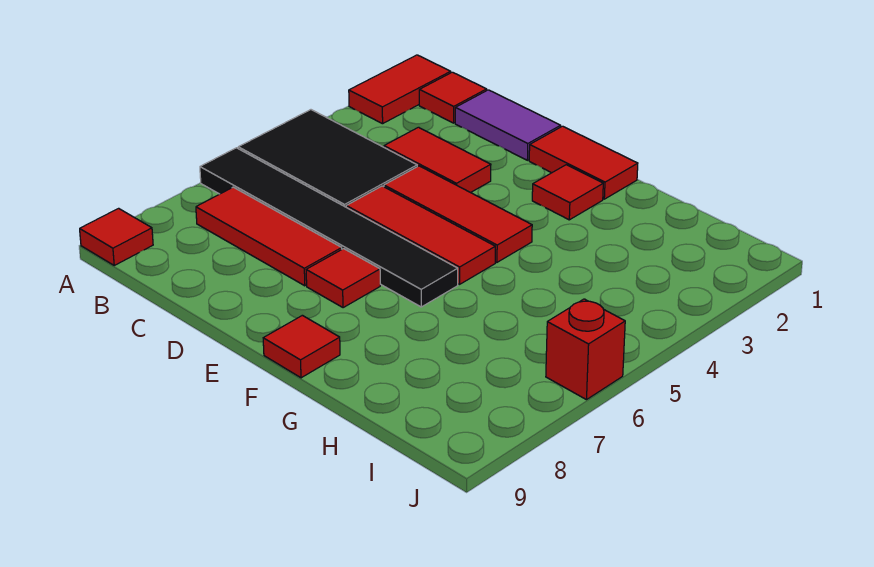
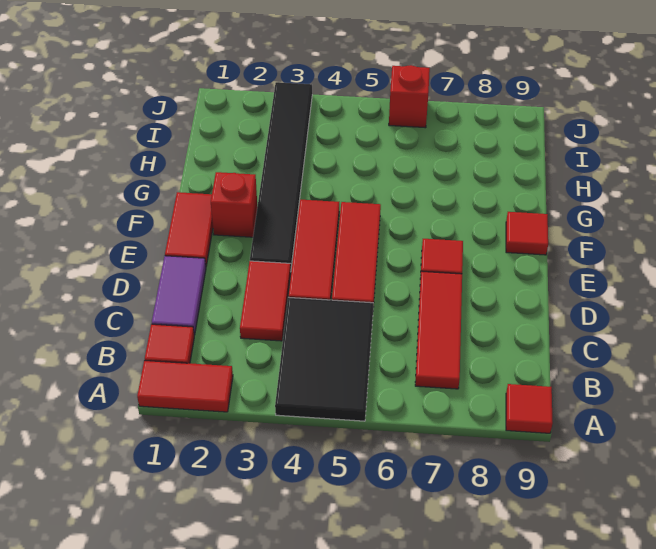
black tile A6:F6 level 1 -> black tile E3:J3 level 1
red tile F2 level 1 -> red brick F2 level 1

